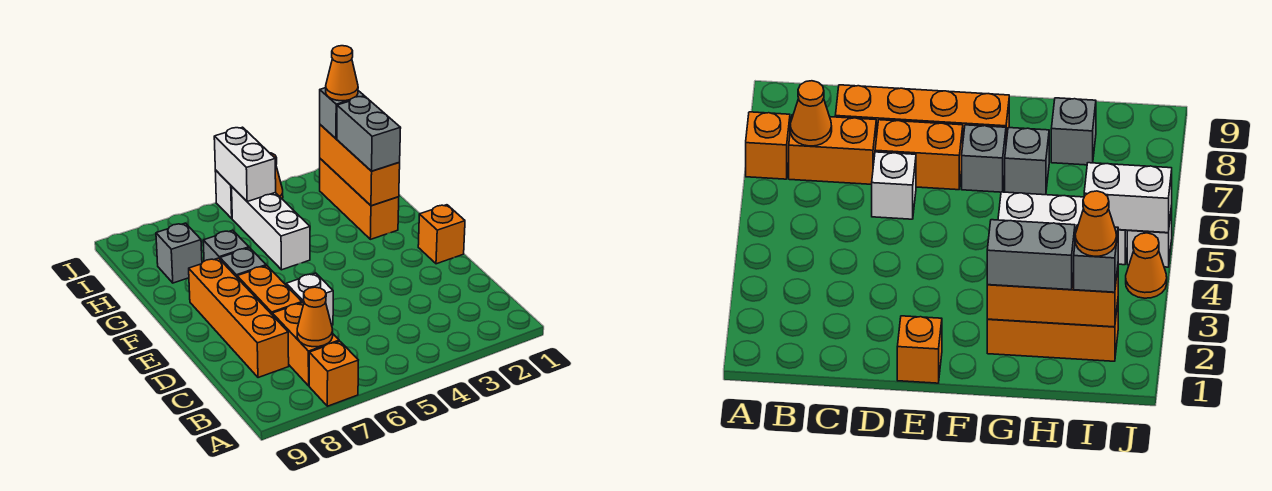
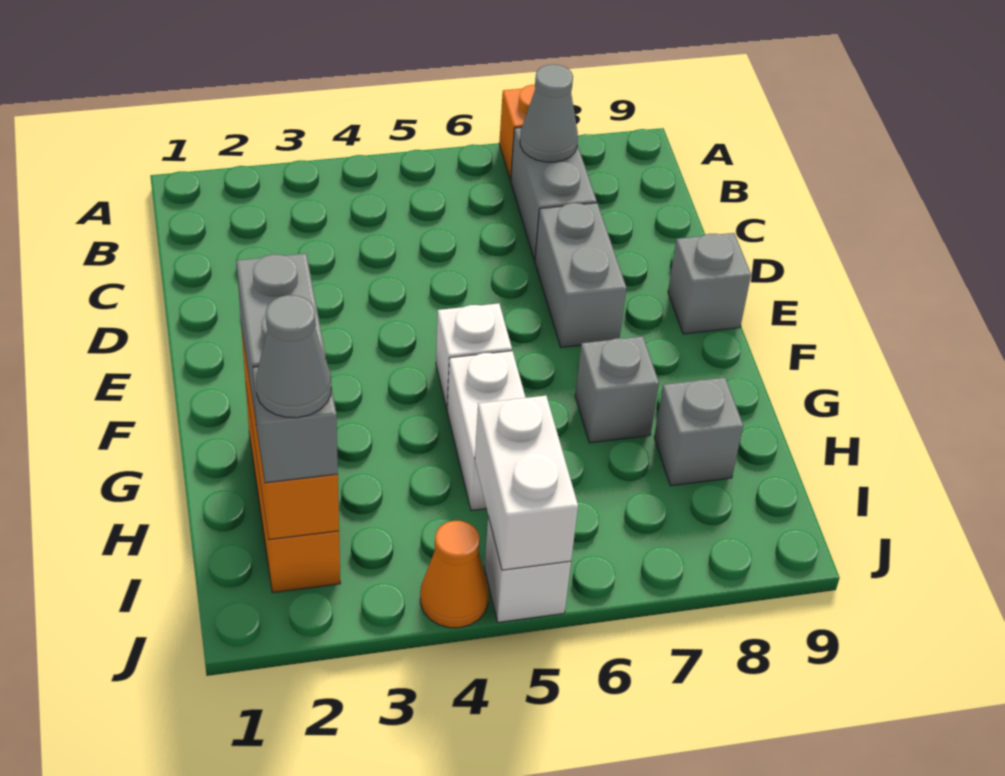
orange brick B7:C7 level 1 -> grey brick B7:C7 level 1
orange cone B7 level 2 -> grey cone B7 level 2
orange brick C8:F8 level 1 -> none
white brick D6 level 1 -> white brick F5 level 1
orange brick D7:E7 level 1 -> grey brick D7:E7 level 1
orange brick E1 level 1 -> none
grey brick F7 level 1 -> grey brick E9 level 1
white brick G5:I5 level 1 -> white brick G5:H5 level 1
orange cone I2 level 4 -> grey cone I2 level 4

